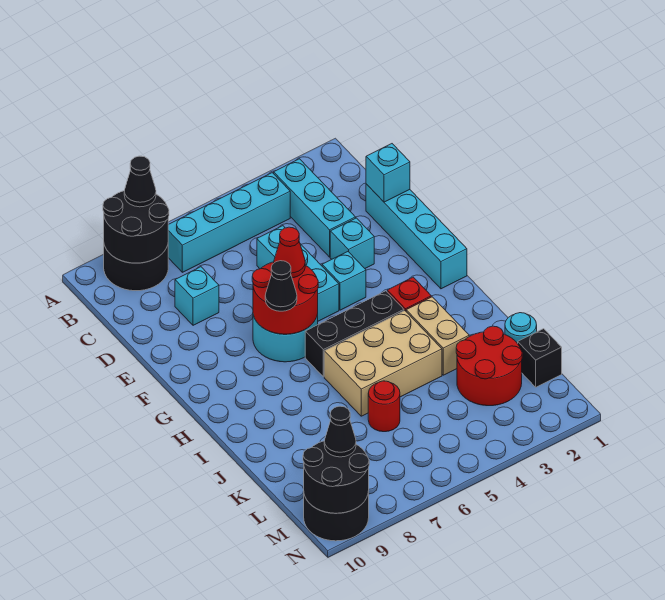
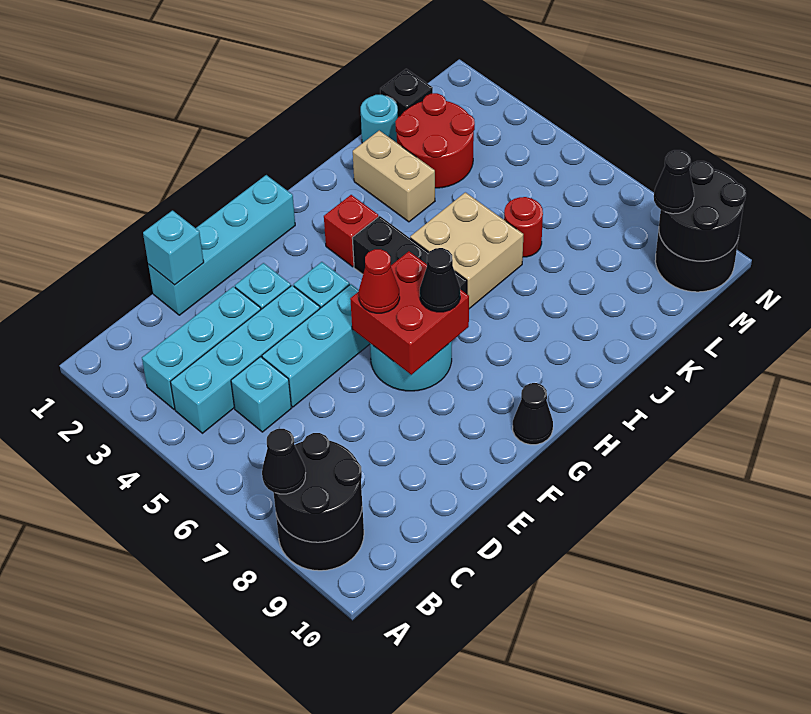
cyan brick B4:B7 level 1 -> cyan brick B4:E4 level 1
cyan brick D8 level 1 -> cyan brick C5 level 1
red round brick F6:G7 level 2 -> red brick F6:G7 level 2
none -> black cone G10 level 1
tan brick I3:J3 level 1 -> tan brick J2:J3 level 1
tan brick I4:J6 level 1 -> tan brick I5:J6 level 1

